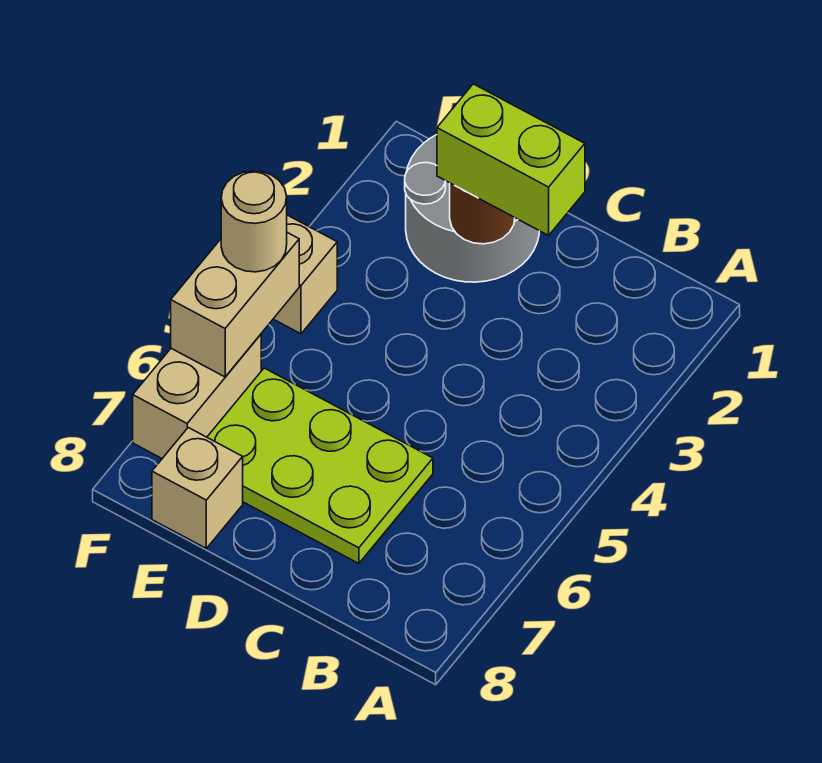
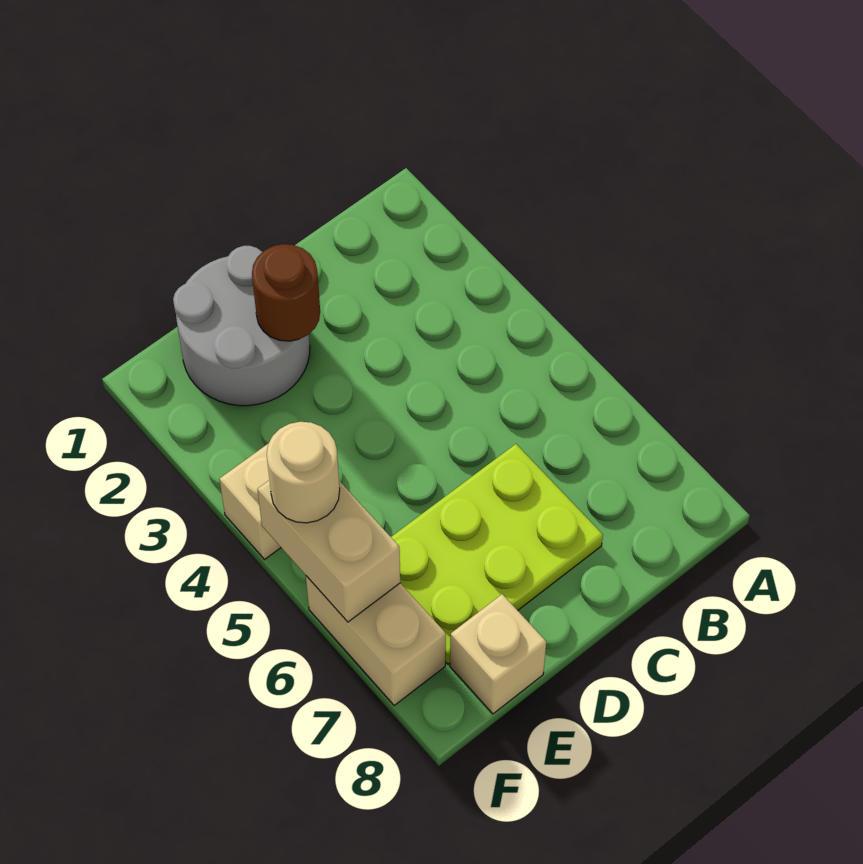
lime brick C2:D2 level 3 -> none

